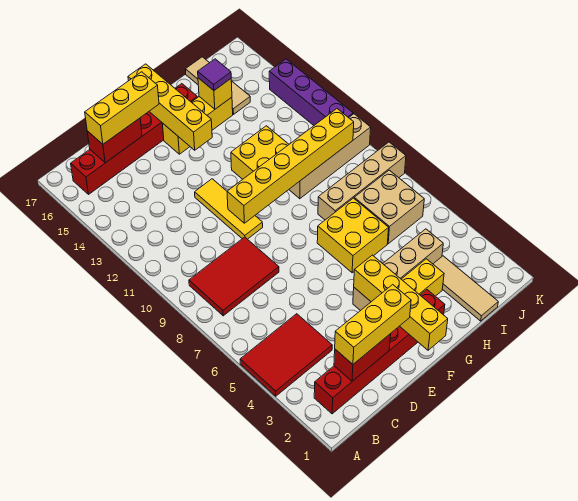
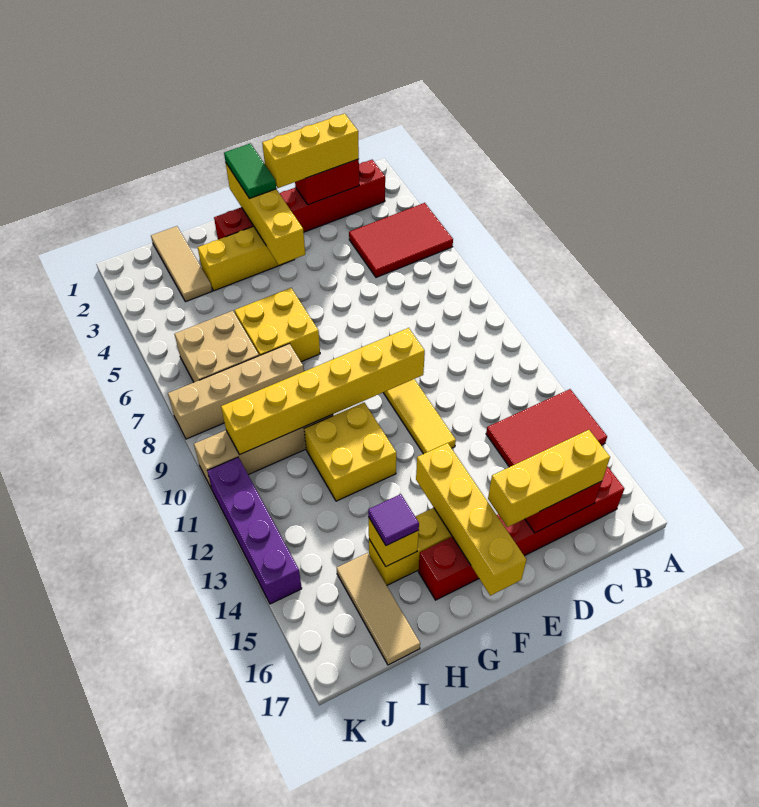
red tile B8:D9 level 1 -> red tile A13:C14 level 1
none -> green tile F1:F2 level 3
tan brick F4:I4 level 1 -> none

